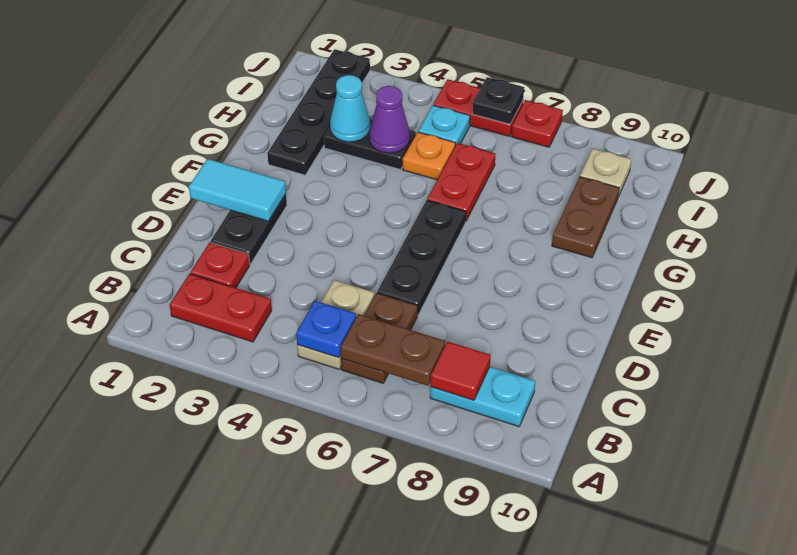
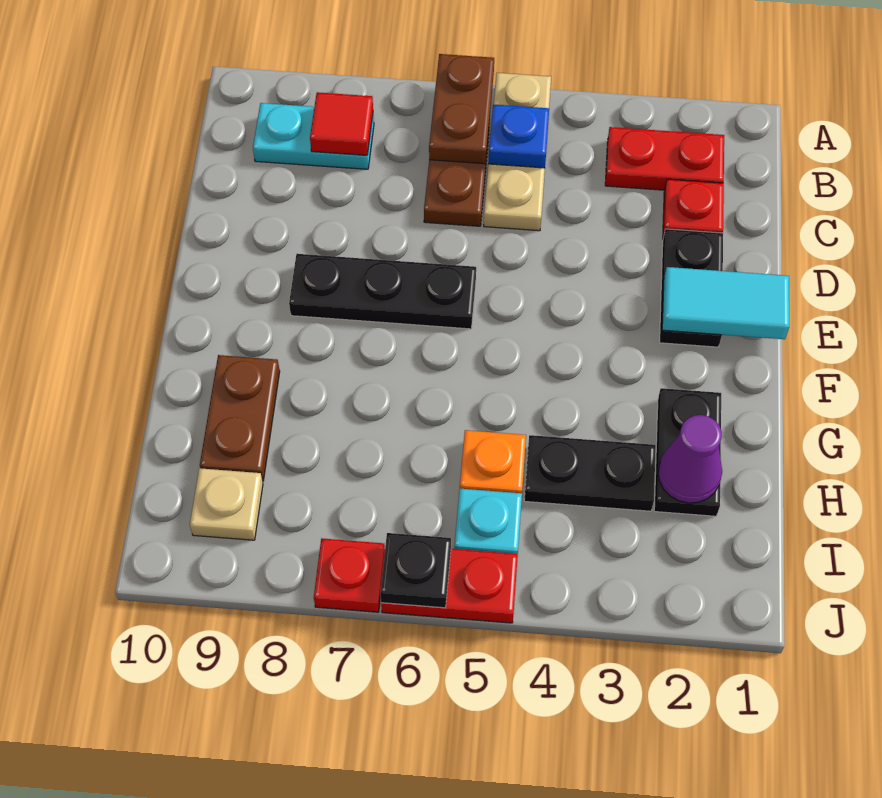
tan plate B5:C5 level 1 -> tan plate A5:C5 level 1
brown plate B6:B7 level 2 -> brown plate A6:B6 level 2
black plate D6:F6 level 1 -> black plate E6:E8 level 1
black plate G2:J2 level 1 -> black plate G2:H2 level 1
red plate G6:H6 level 1 -> none
cyan cone H3 level 2 -> none
purple cone H4 level 2 -> purple cone H2 level 2

